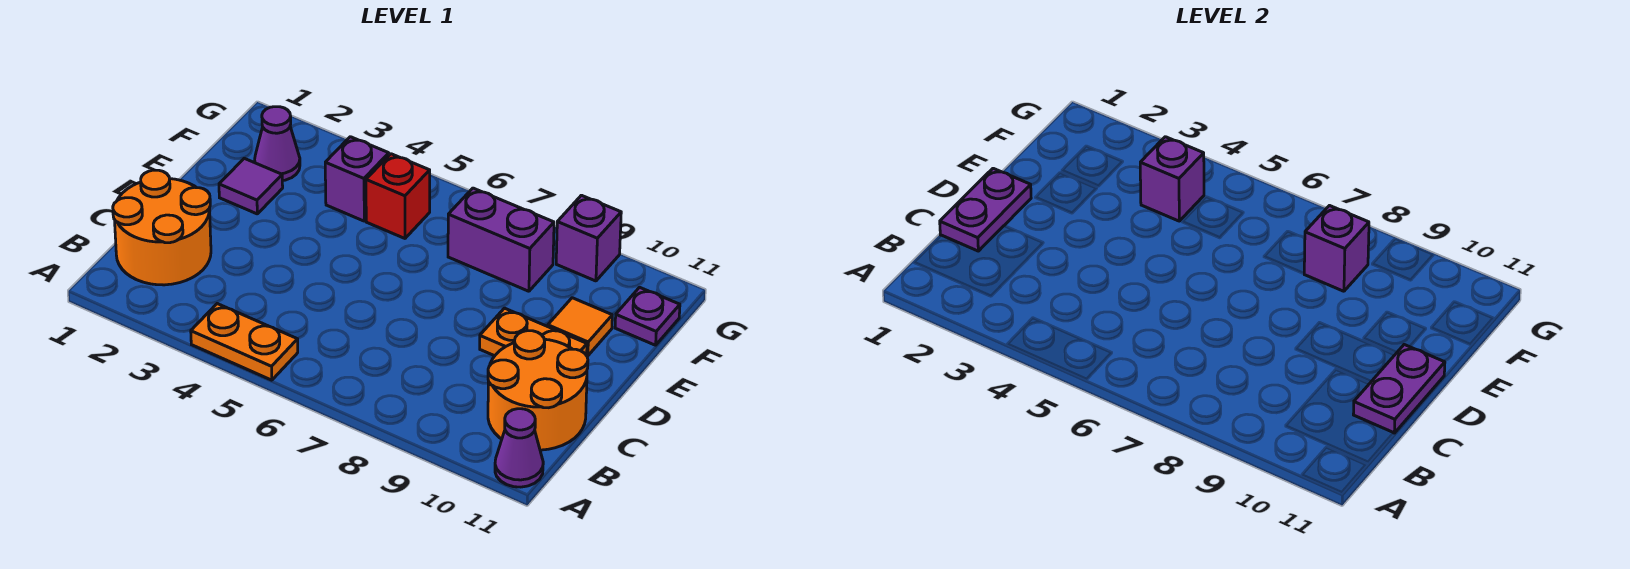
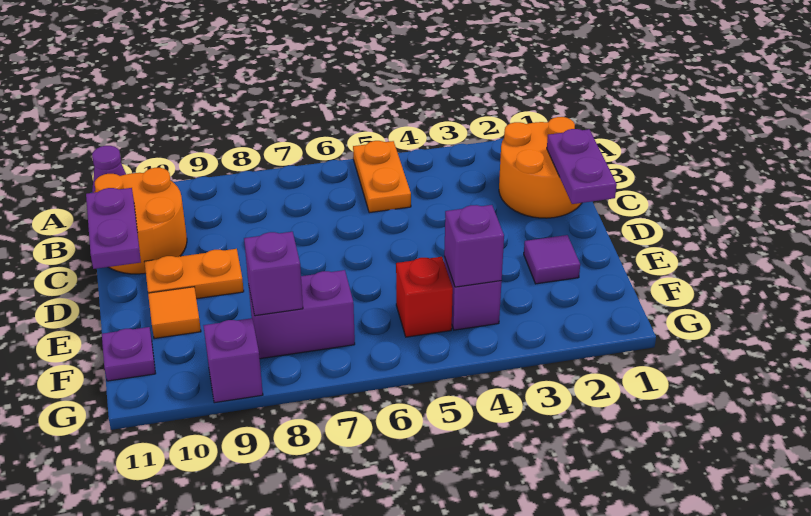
orange plate A4:A5 level 1 -> orange plate A5:B5 level 1
purple cone F2 level 1 -> none

